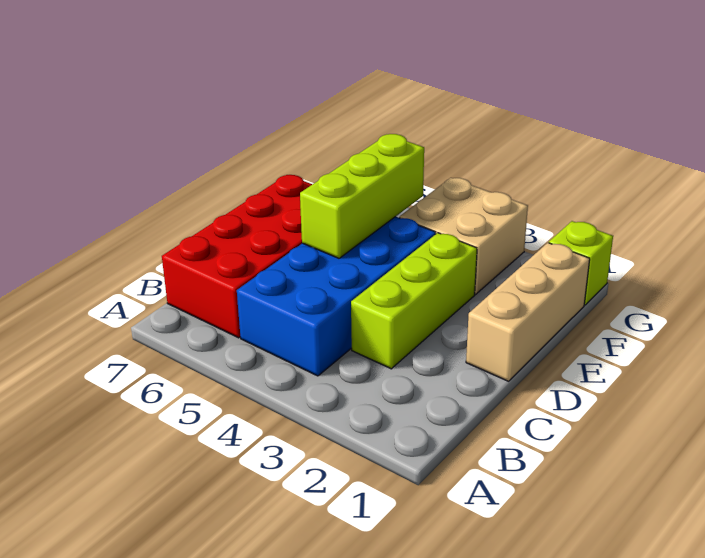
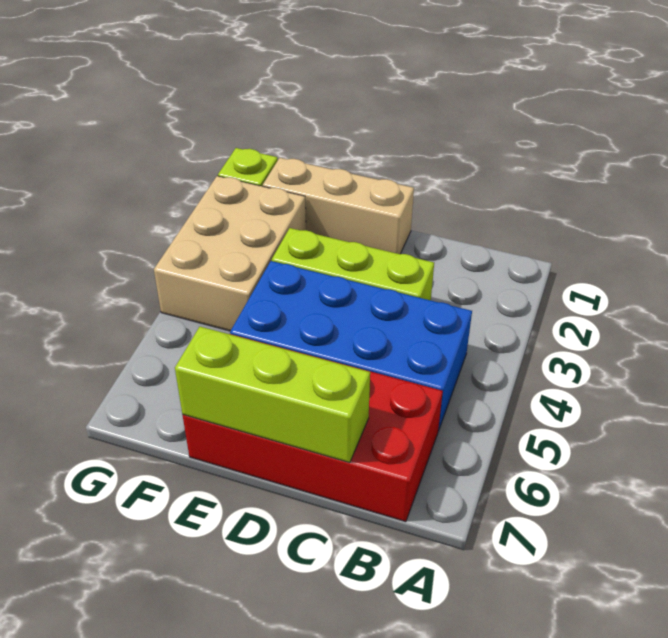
lime brick D5:F5 level 2 -> lime brick C7:E7 level 2
tan brick F3:G4 level 1 -> tan brick F2:G4 level 1

